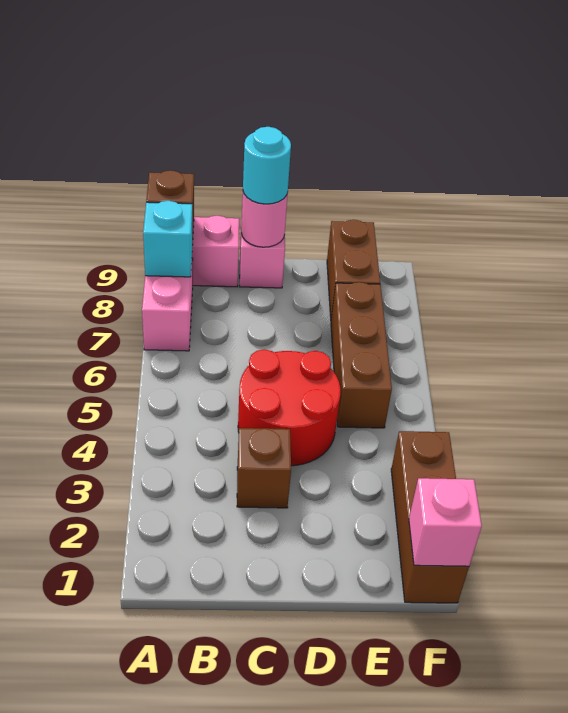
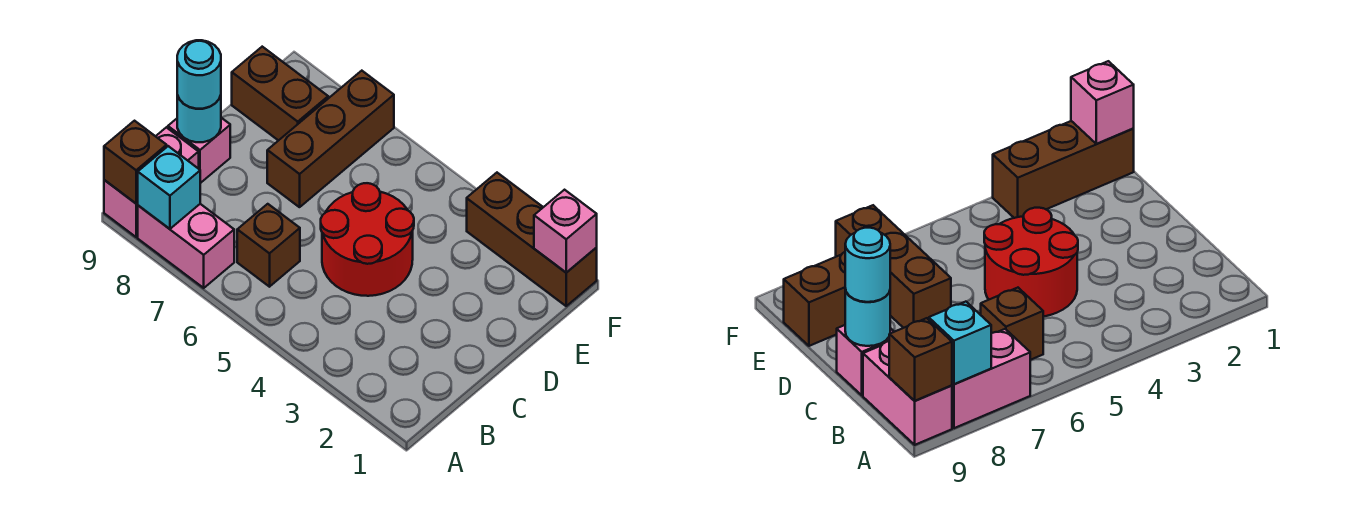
brown brick C3 level 1 -> brown brick B6 level 1
pink round brick C9 level 2 -> cyan round brick C9 level 2
brown brick E5:E7 level 1 -> brown brick D7:F7 level 1

